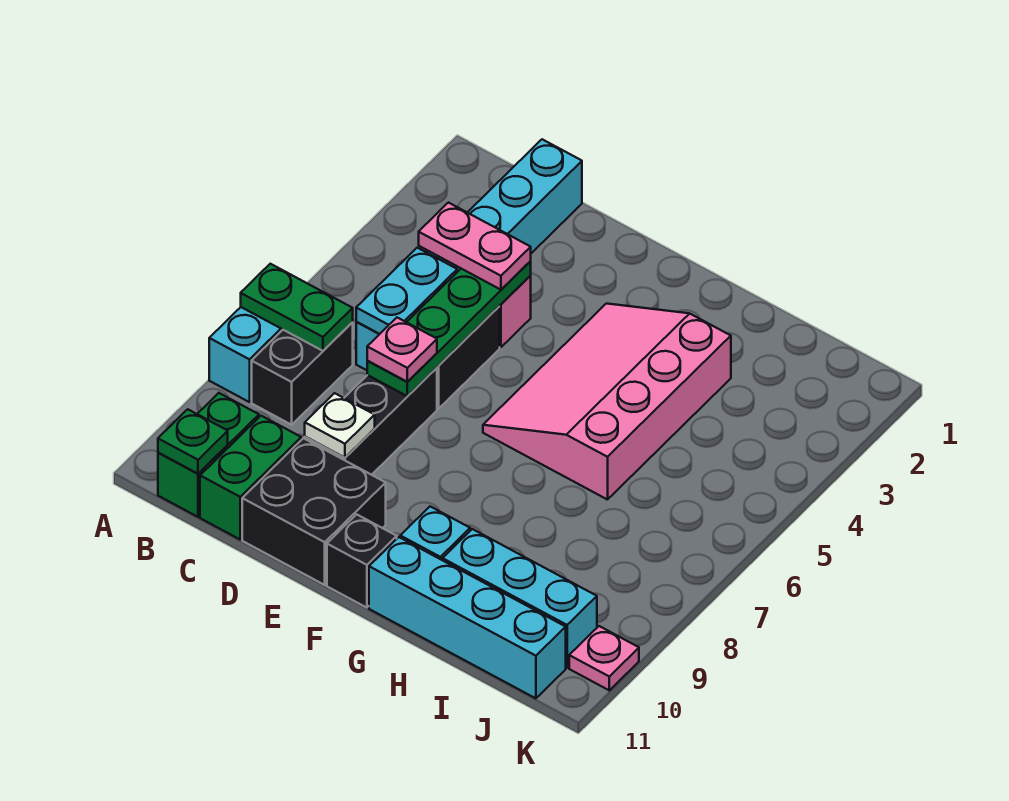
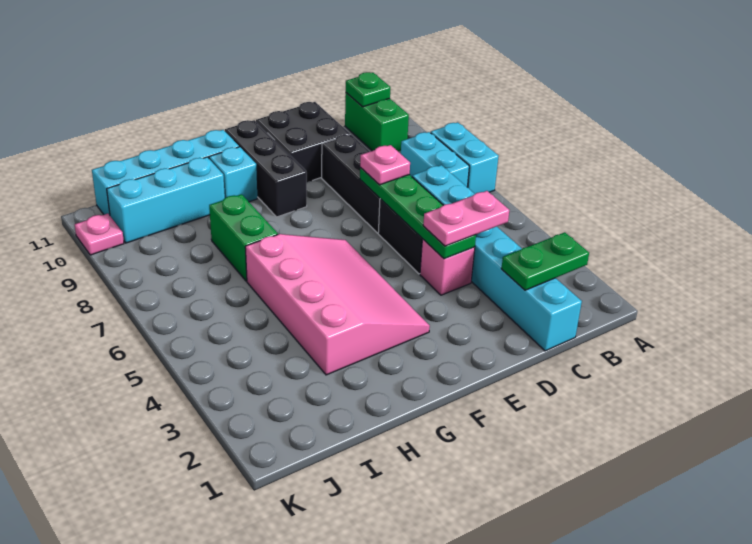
green plate A7:B7 level 2 -> green plate B2:C2 level 2
black brick B7:B8 level 1 -> cyan brick B7:B8 level 1
green brick C10:C11 level 1 -> green brick H7:H8 level 1
white plate D9 level 2 -> none
black brick F11 level 1 -> black brick F9:F11 level 1

